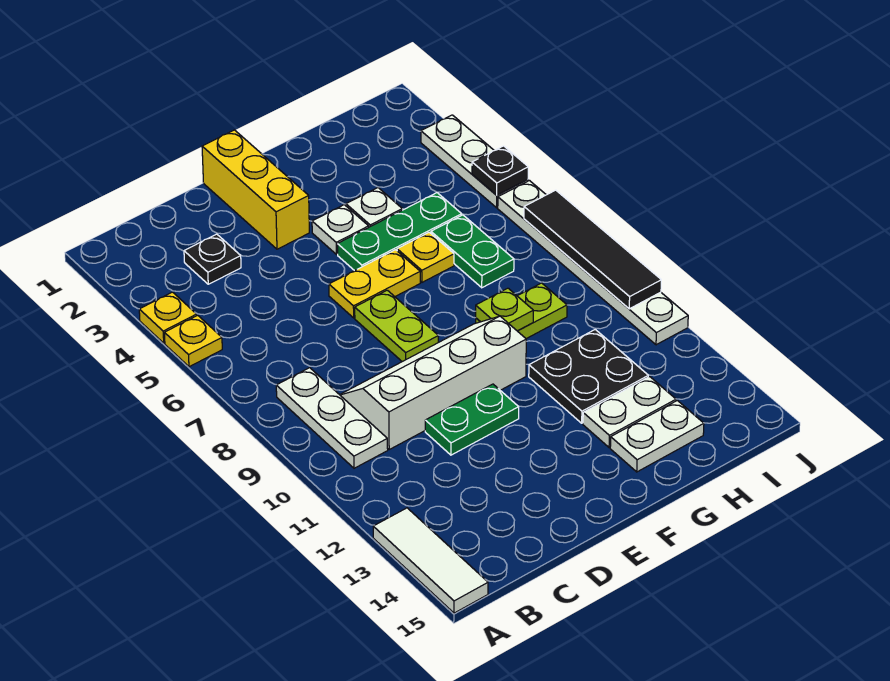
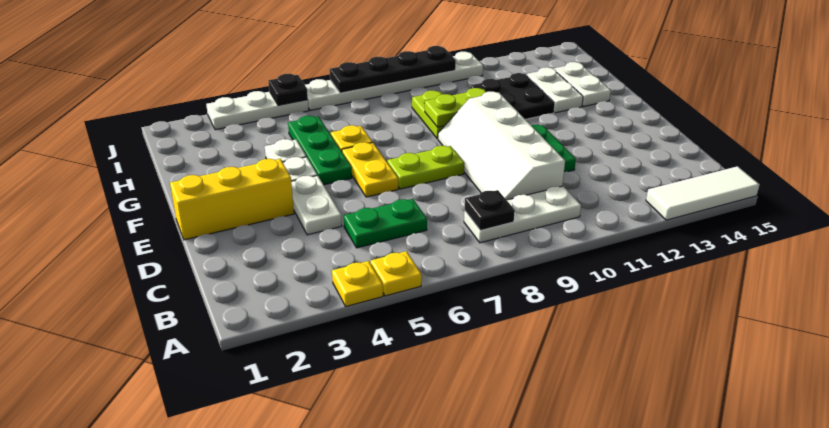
black plate C3 level 1 -> black plate B8 level 2
none -> white plate D4:E4 level 1
lime plate G9 level 2 -> lime plate G9:G10 level 2
green plate H6:H7 level 1 -> green plate C5:C6 level 1
black tile J7:J10 level 2 -> black plate J7:J10 level 2

